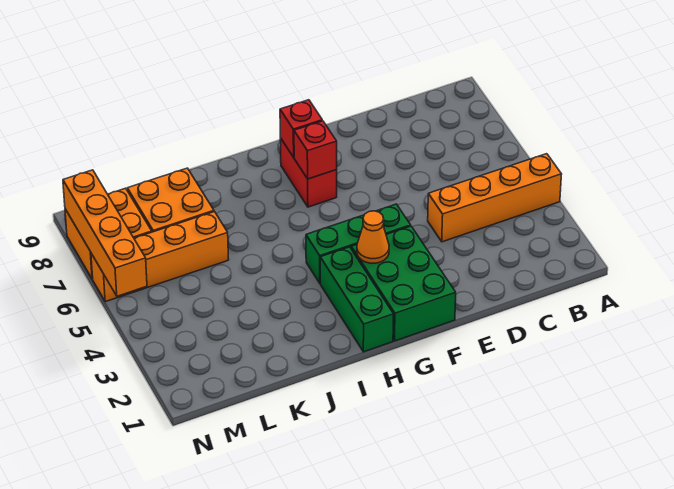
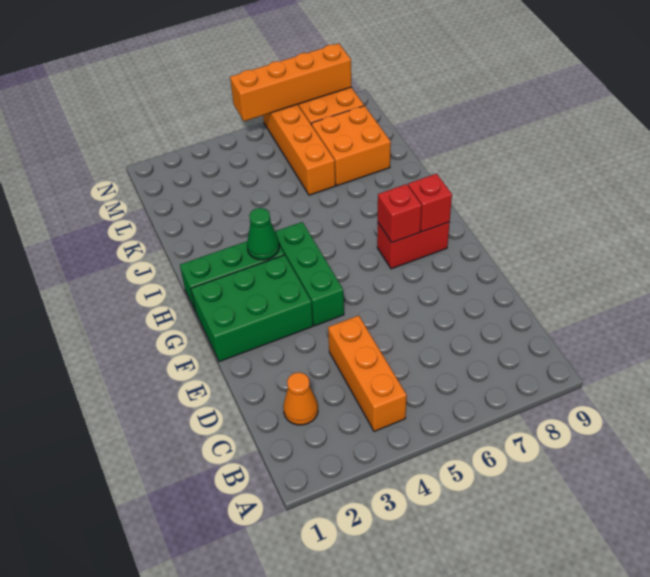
orange brick A4:D4 level 1 -> orange brick B4:D4 level 1
orange cone G3 level 2 -> orange cone C2 level 1
none -> green cone H3 level 2

